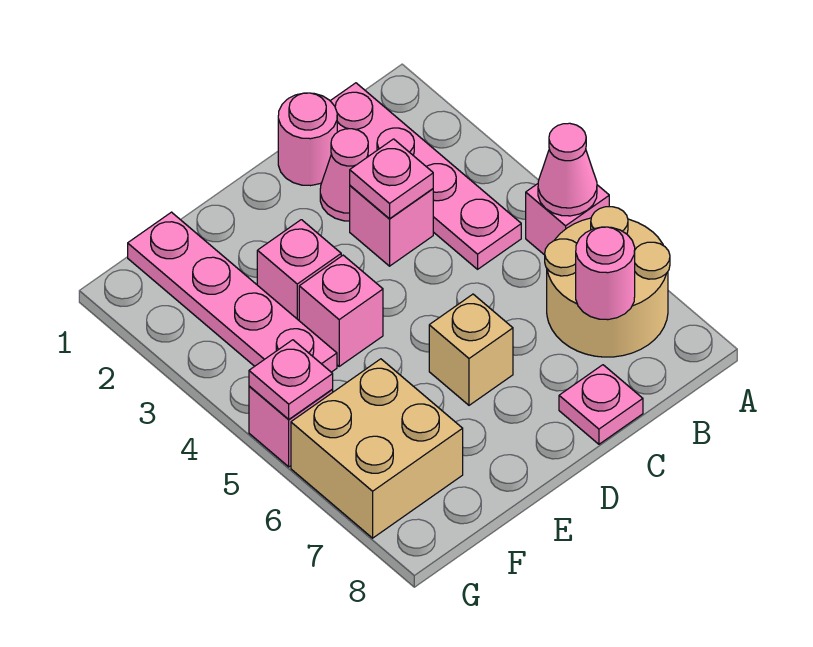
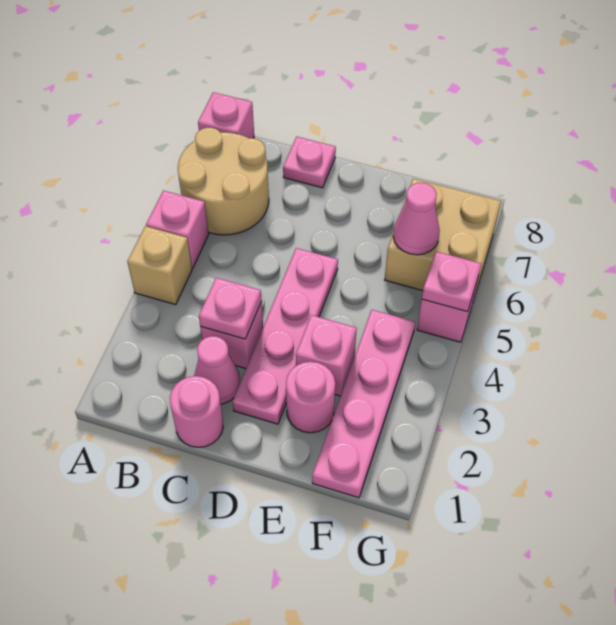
pink cone A5 level 2 -> pink cone F6 level 2
pink plate B1:B4 level 1 -> pink plate D2:D5 level 1
pink round brick B7 level 2 -> pink round brick E2 level 1
tan brick D6 level 1 -> tan brick A4 level 1
pink brick E4 level 1 -> pink brick A8 level 1

